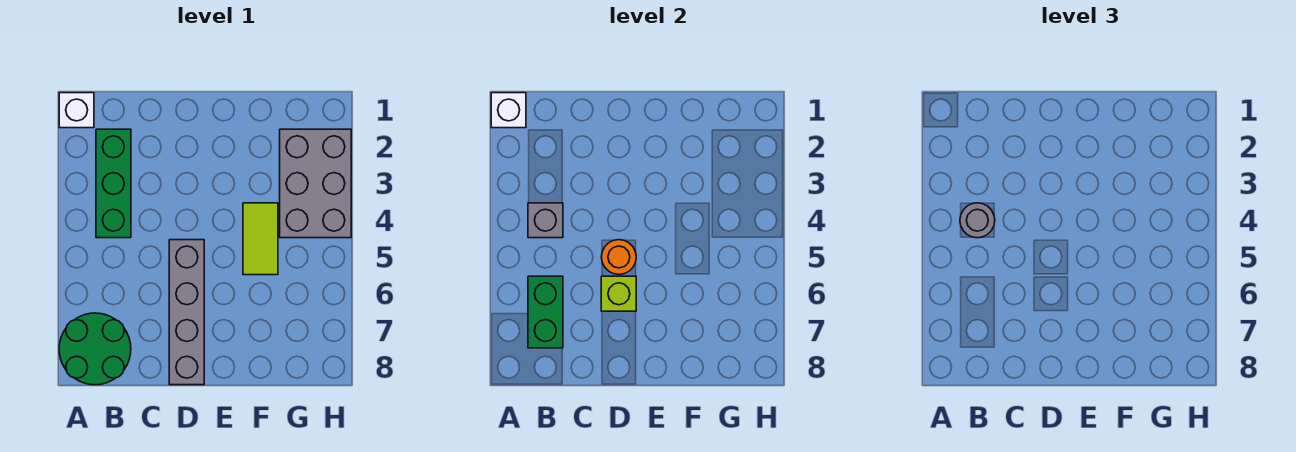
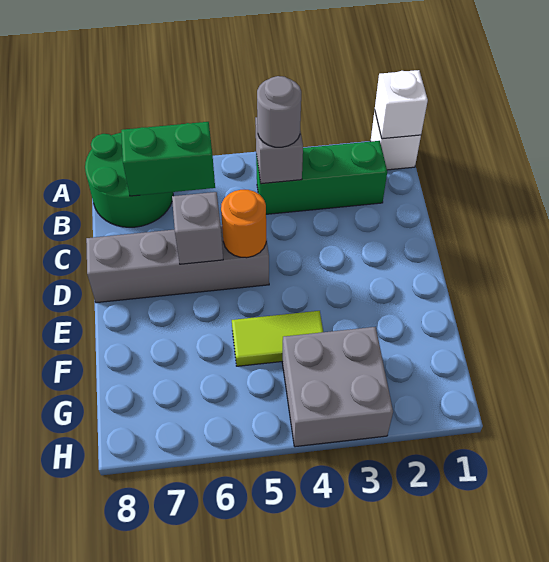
lime brick D6 level 2 -> grey brick D6 level 2
grey brick G2:H4 level 1 -> grey brick G3:H4 level 1

